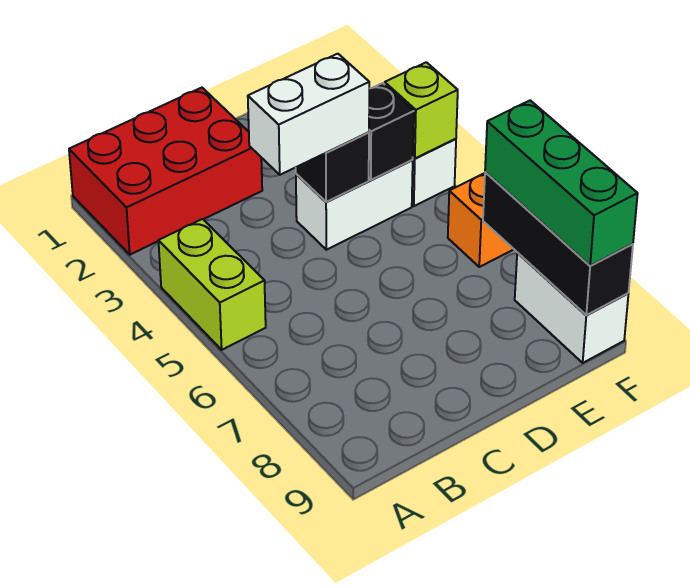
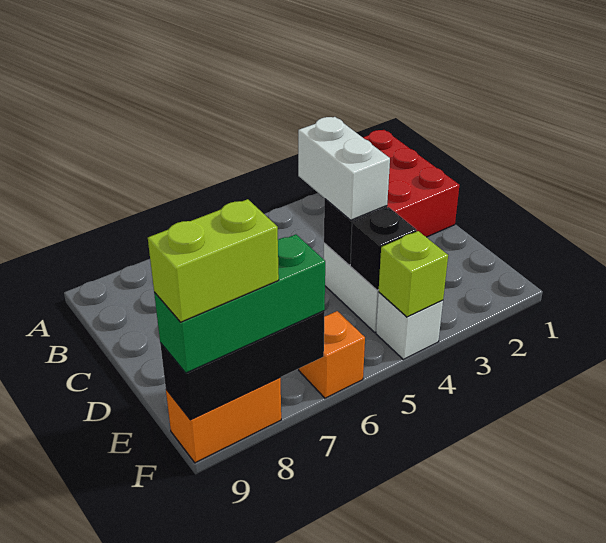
lime brick A4:A5 level 1 -> lime brick F8:F9 level 4
white brick F8:F9 level 1 -> orange brick F8:F9 level 1

